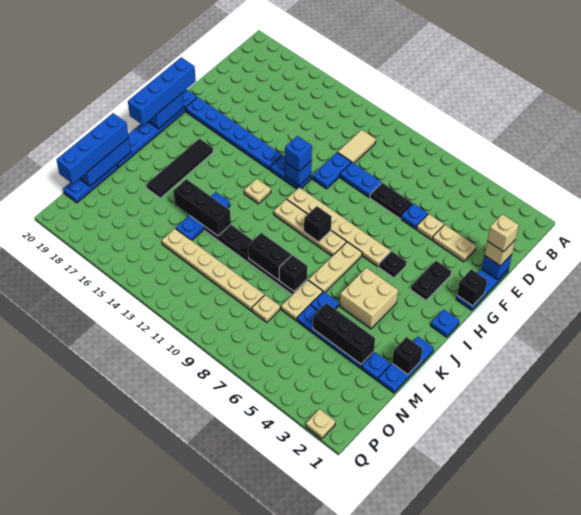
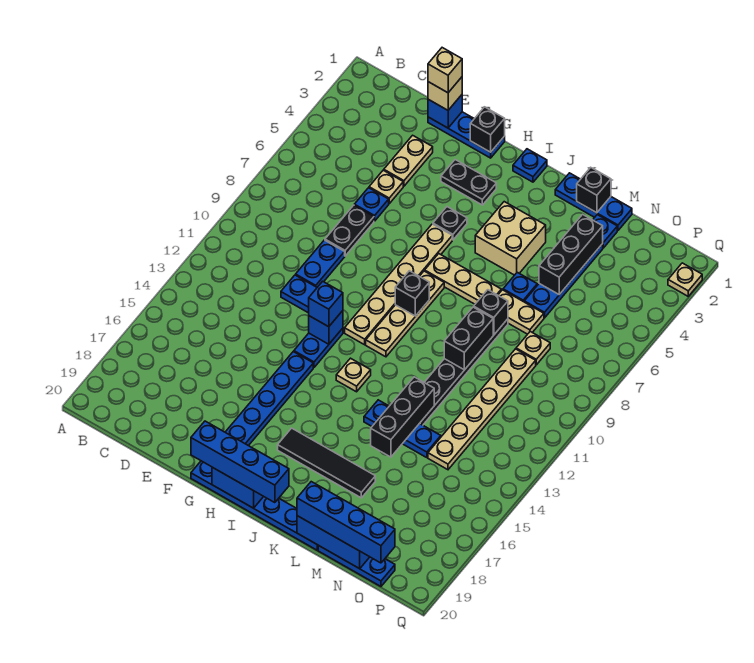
tan tile C11:D11 level 1 -> none

